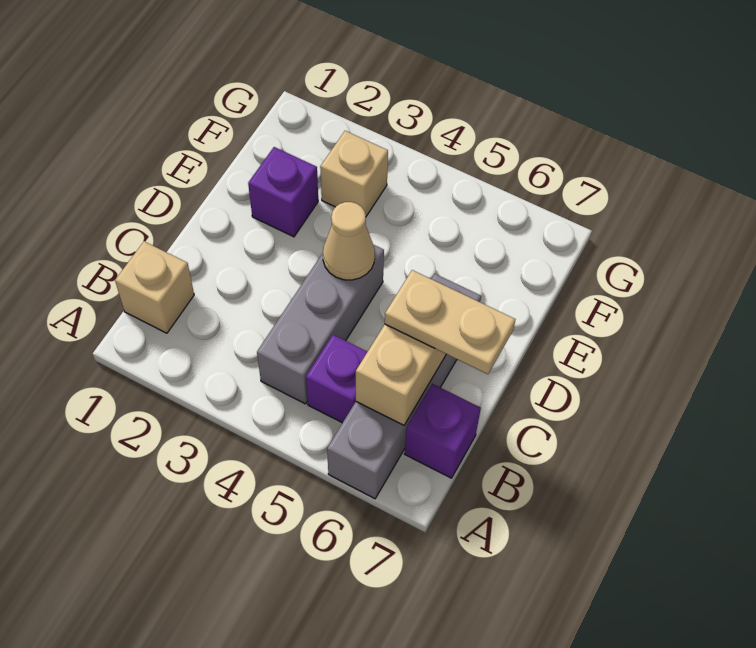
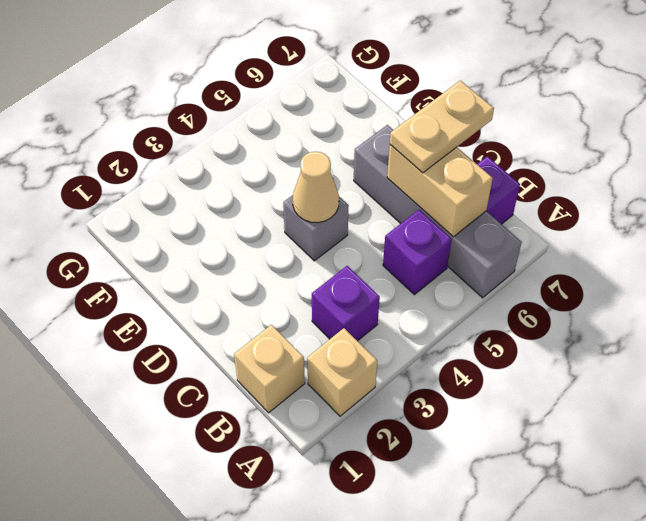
grey brick B4:D4 level 1 -> grey brick D4 level 1
purple brick E2 level 1 -> purple brick B3 level 1
tan brick F3 level 1 -> tan brick A2 level 1

